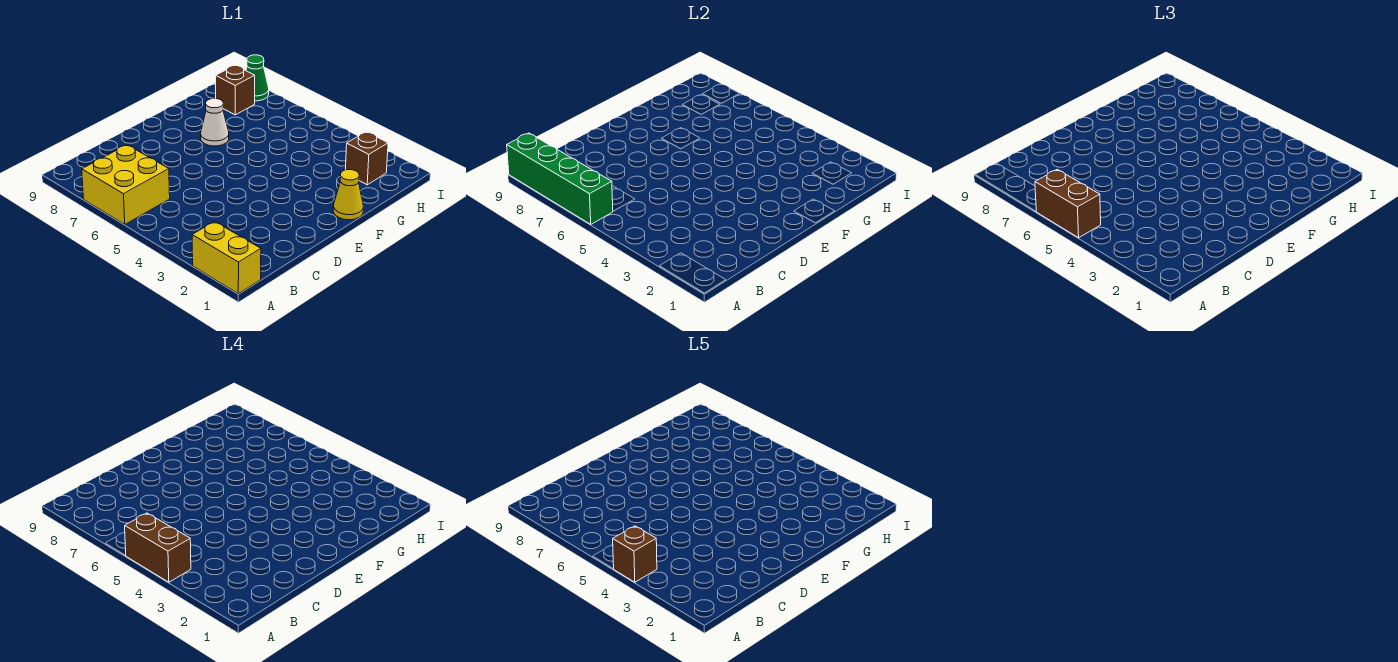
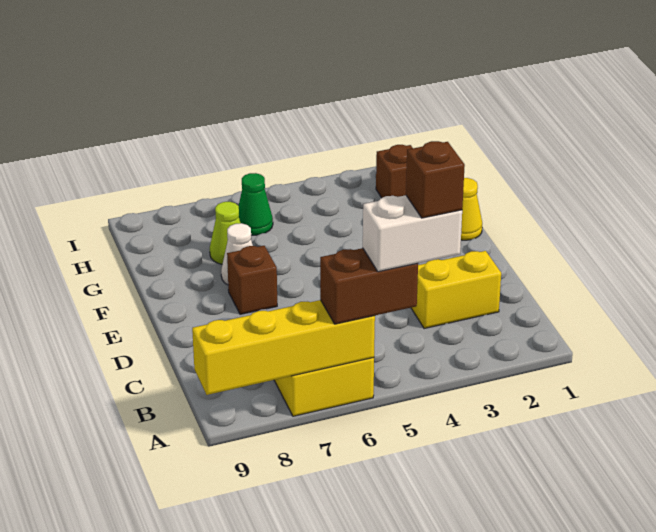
yellow brick A1:A2 level 1 -> yellow brick C2:C3 level 1
brown brick A4:A5 level 4 -> white brick A4:A5 level 4
green brick A6:A9 level 2 -> yellow brick A6:A9 level 2
none -> lime cone G7 level 1
brown brick H8 level 1 -> brown brick E7 level 1
green cone I8 level 1 -> green cone H6 level 1

